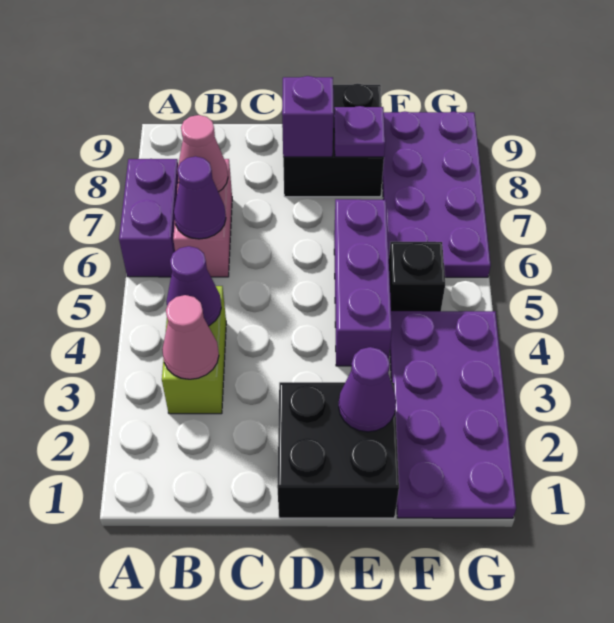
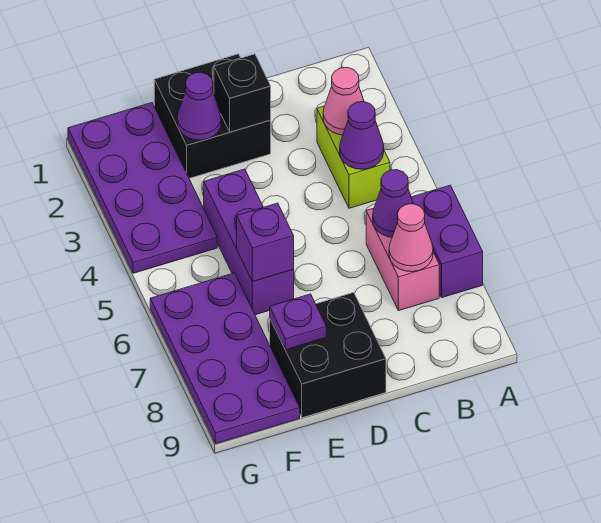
purple brick D8 level 2 -> purple brick E6 level 2
black brick F5 level 1 -> black brick D2 level 2

